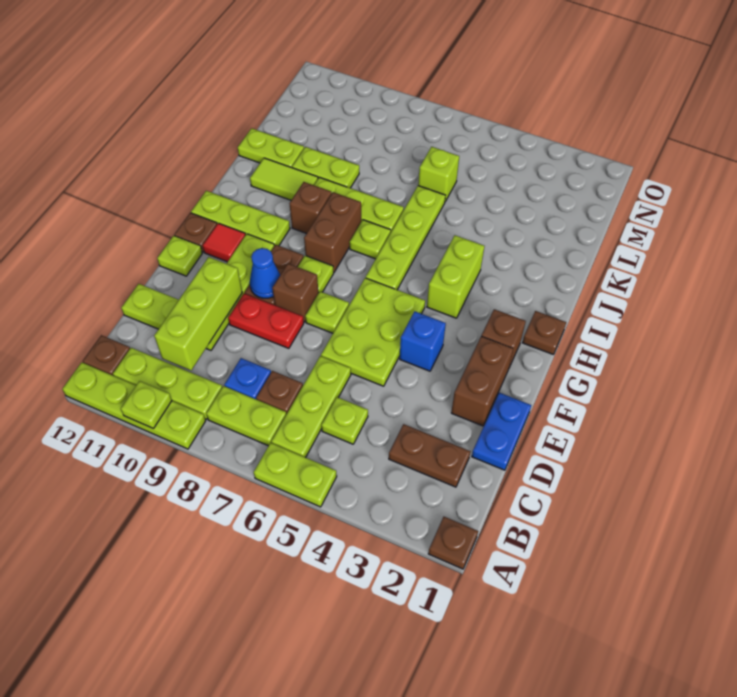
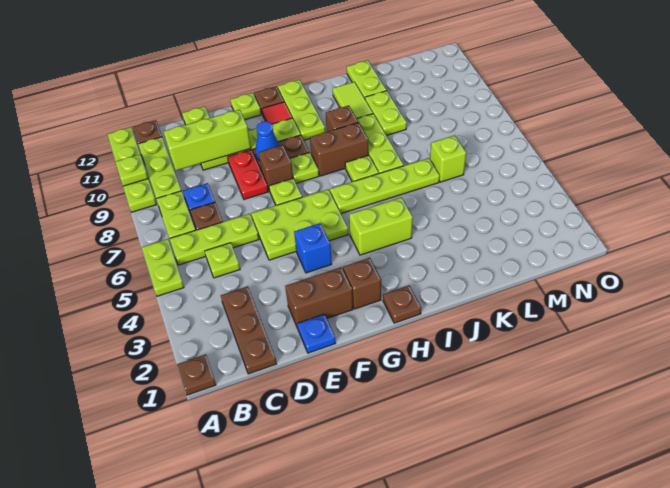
brown plate C2:C3 level 1 -> brown plate C1:C3 level 1
blue plate D1:E1 level 1 -> blue plate E1 level 1

